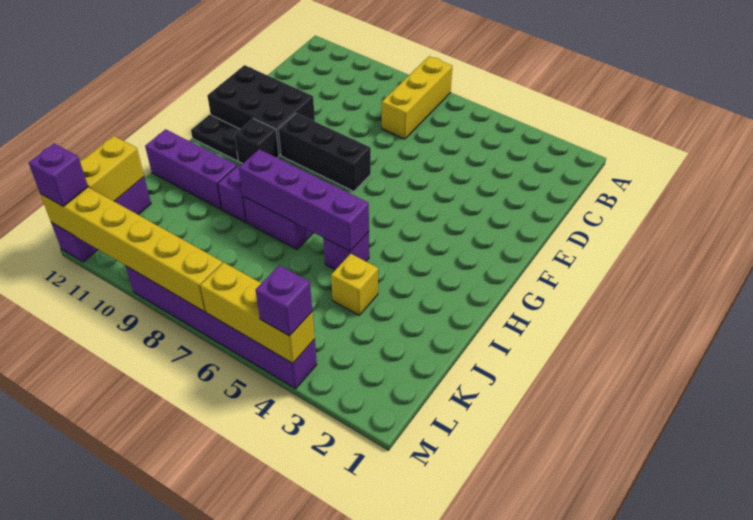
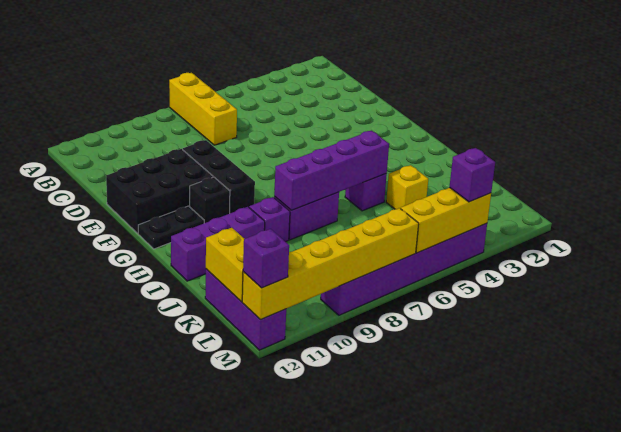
black brick F7:F9 level 1 -> black brick E9:G9 level 1

